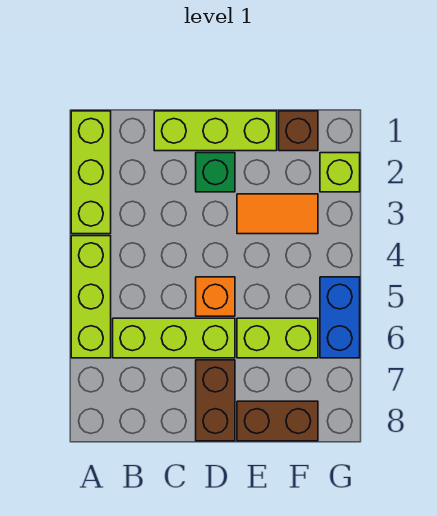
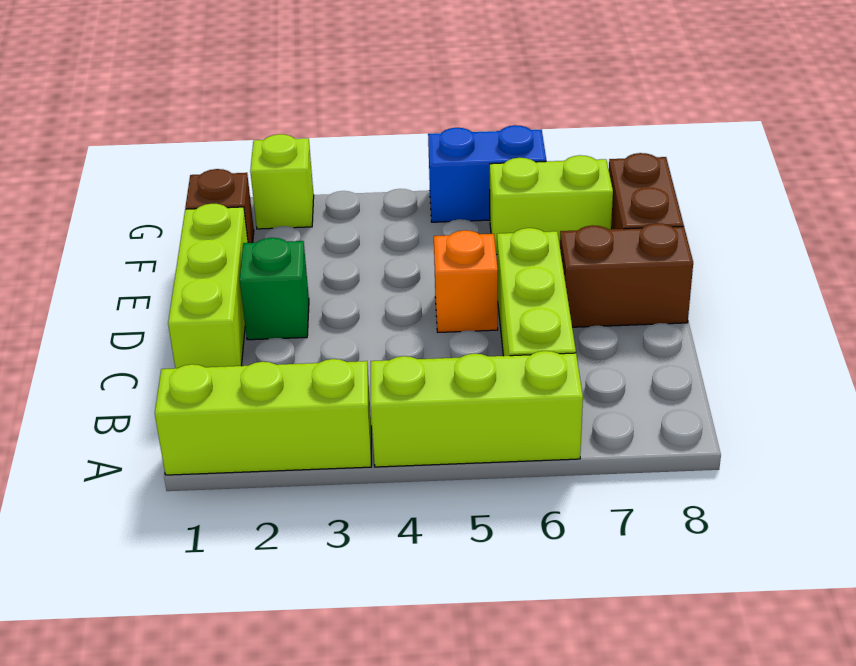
orange tile E3:F3 level 1 -> none
lime brick E6:F6 level 1 -> lime brick F6:F7 level 1

